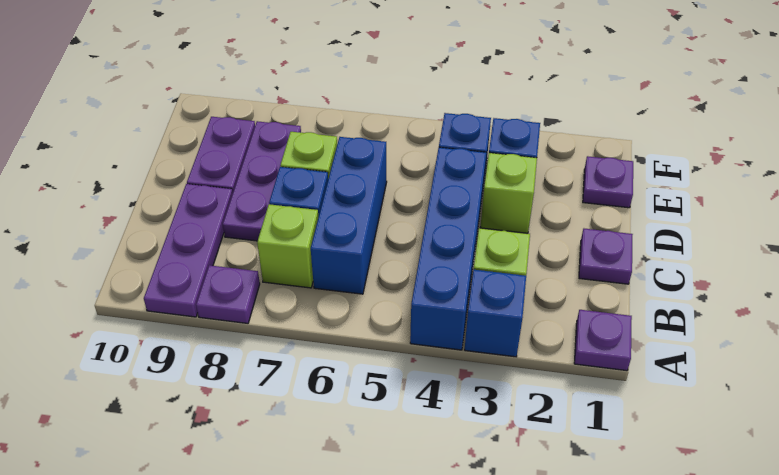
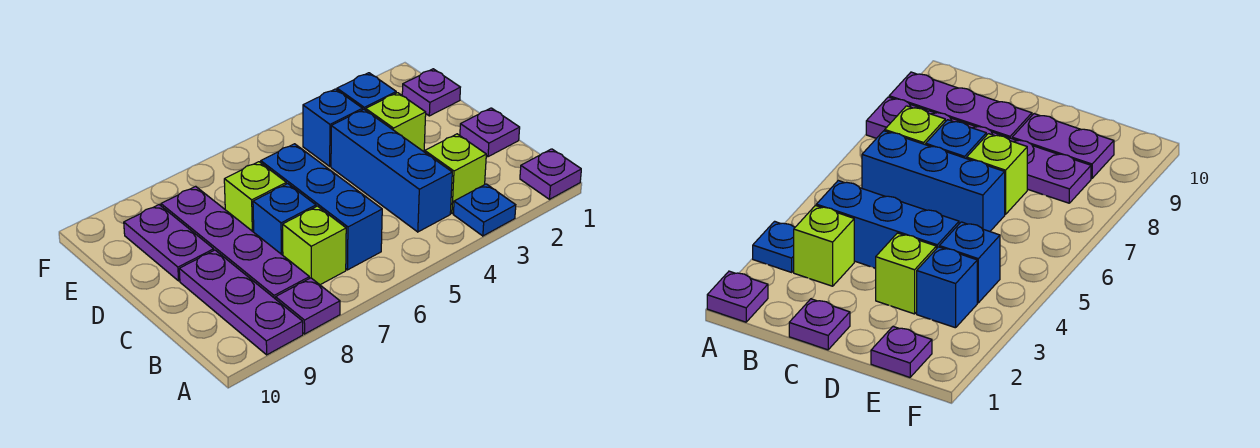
blue brick A3 level 1 -> blue plate A3 level 1
blue brick A4:D4 level 1 -> blue brick B4:D4 level 1
purple plate C8:E8 level 1 -> purple plate B8:E8 level 1

